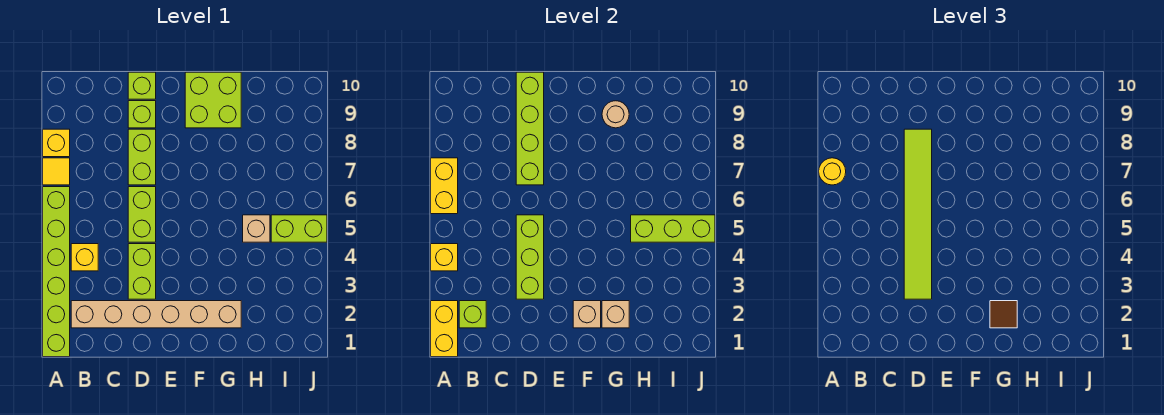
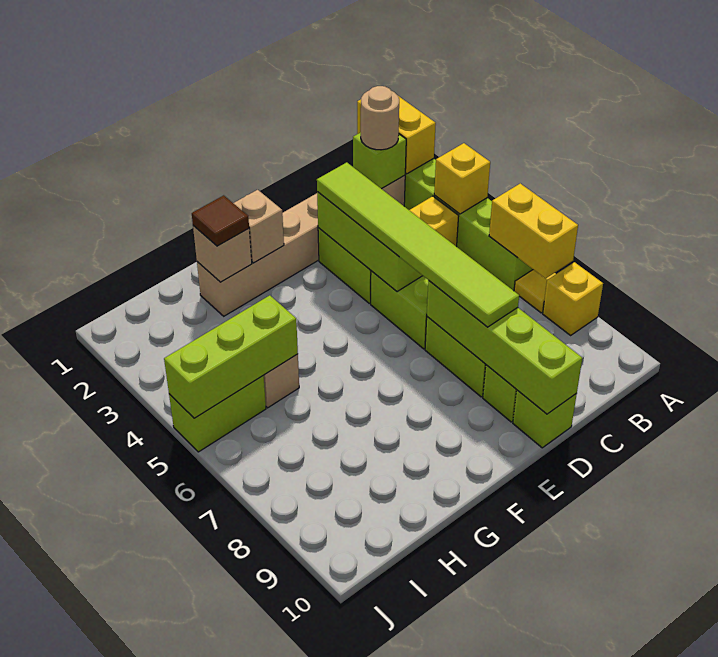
yellow round brick A7 level 3 -> none
lime brick F9:G10 level 1 -> none
tan round brick G9 level 2 -> tan round brick B2 level 3

